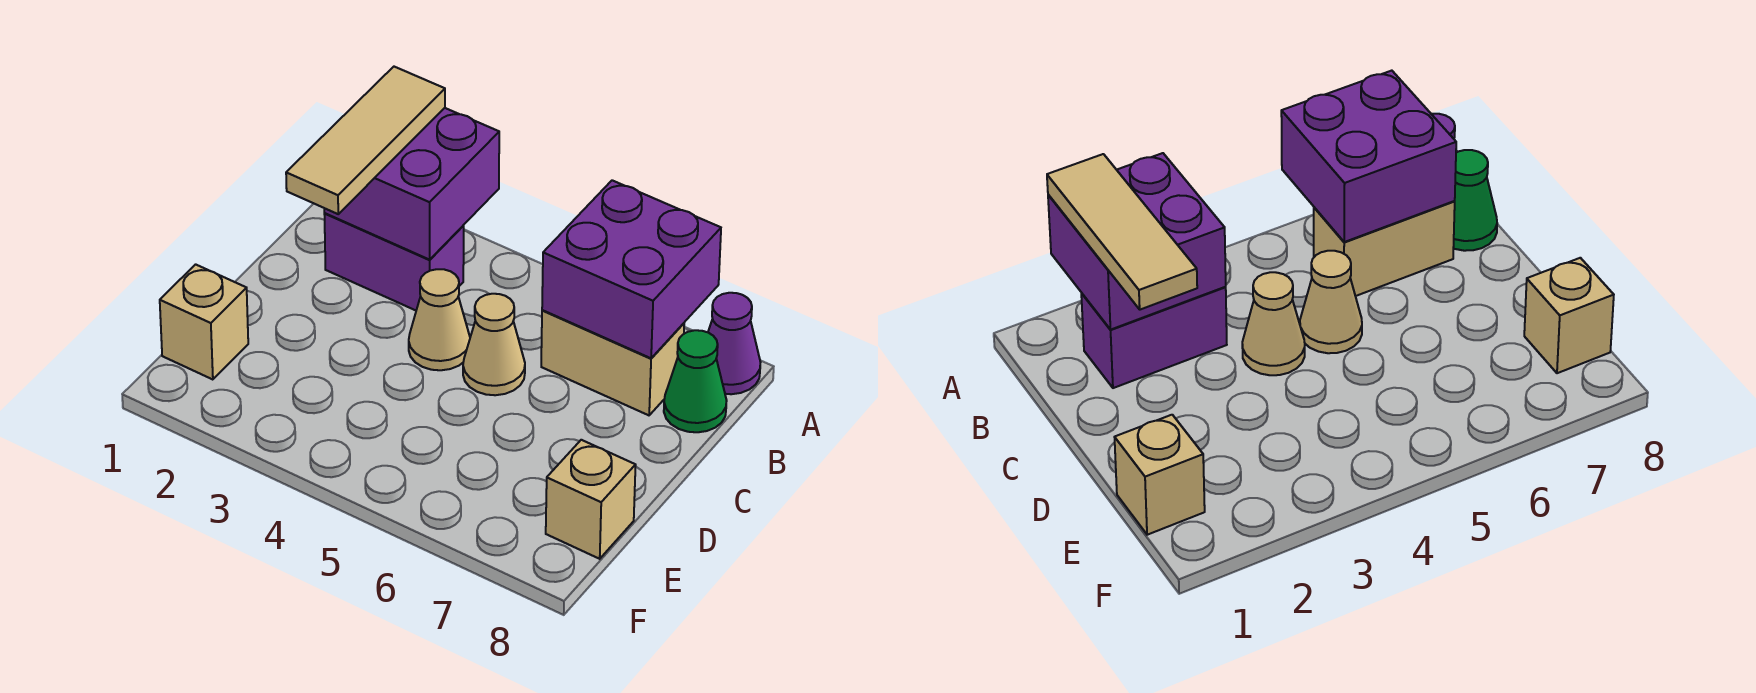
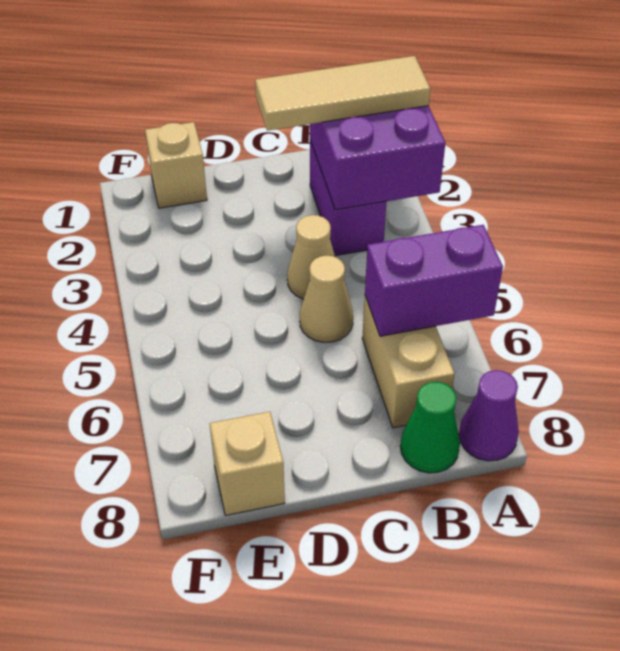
purple brick A6:B7 level 2 -> purple brick A6:B6 level 2

